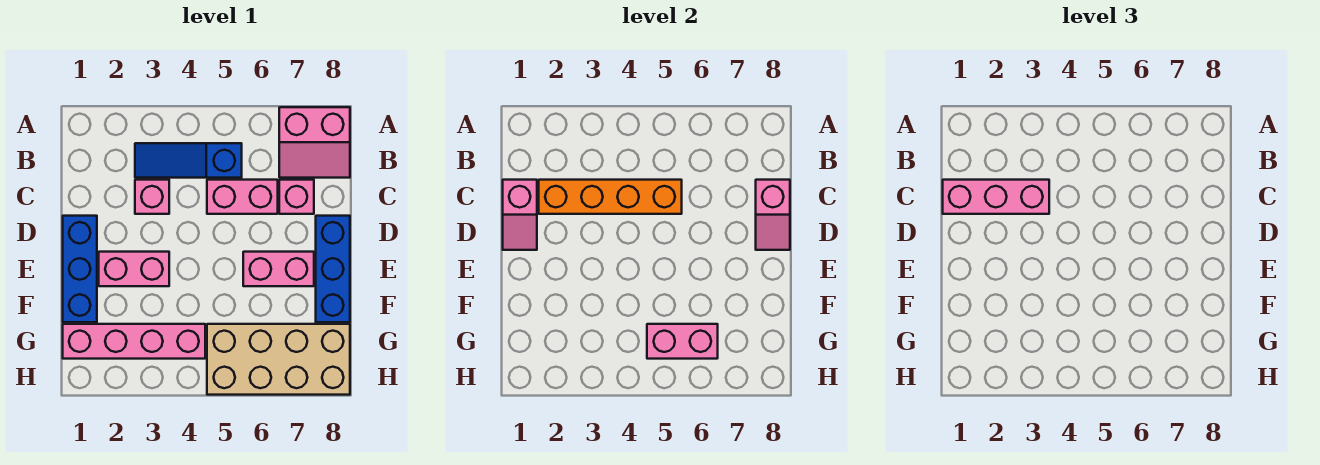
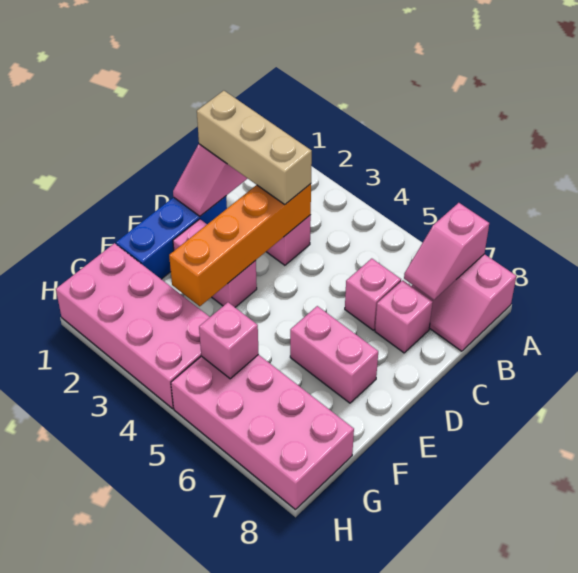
blue slope B3:B5 level 1 top 5 -> none
pink brick C1:C3 level 3 -> tan brick C1:C3 level 3
orange brick C2:C5 level 2 -> orange brick C3:F3 level 2
pink brick C5:C6 level 1 -> pink brick C6 level 1
pink slope C8:D8 level 2 top C -> pink slope A7:B7 level 2 top A
blue brick D8:F8 level 1 -> none
pink brick G1:G4 level 1 -> pink brick G1:H4 level 1
tan brick G5:H8 level 1 -> pink brick G5:H8 level 1
pink brick G5:G6 level 2 -> pink brick G5 level 2

